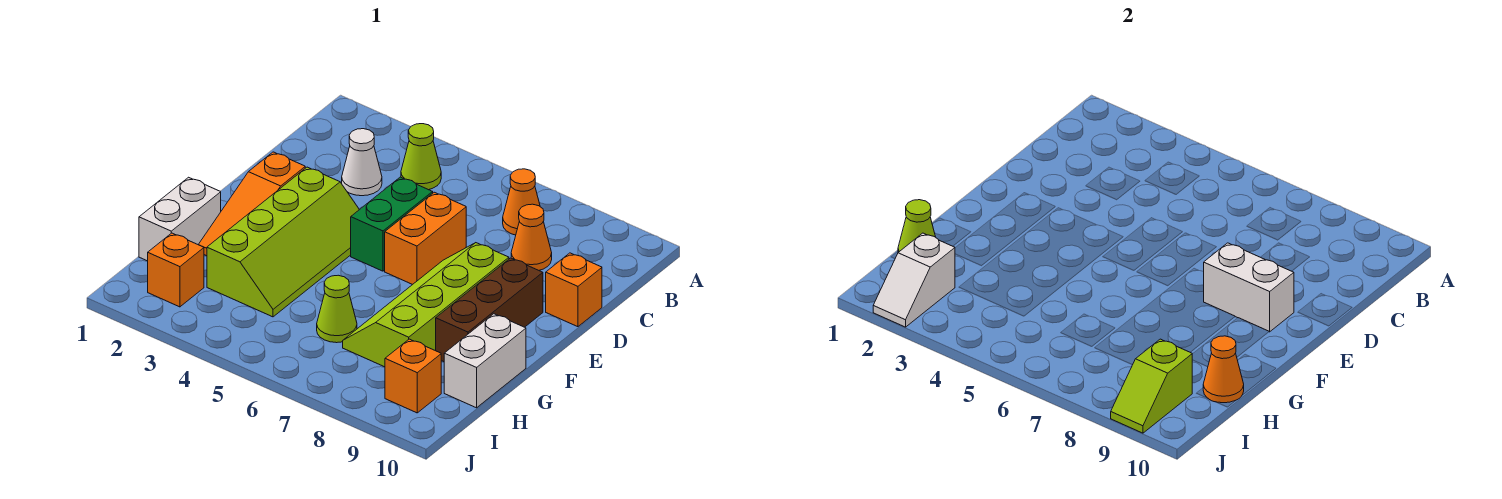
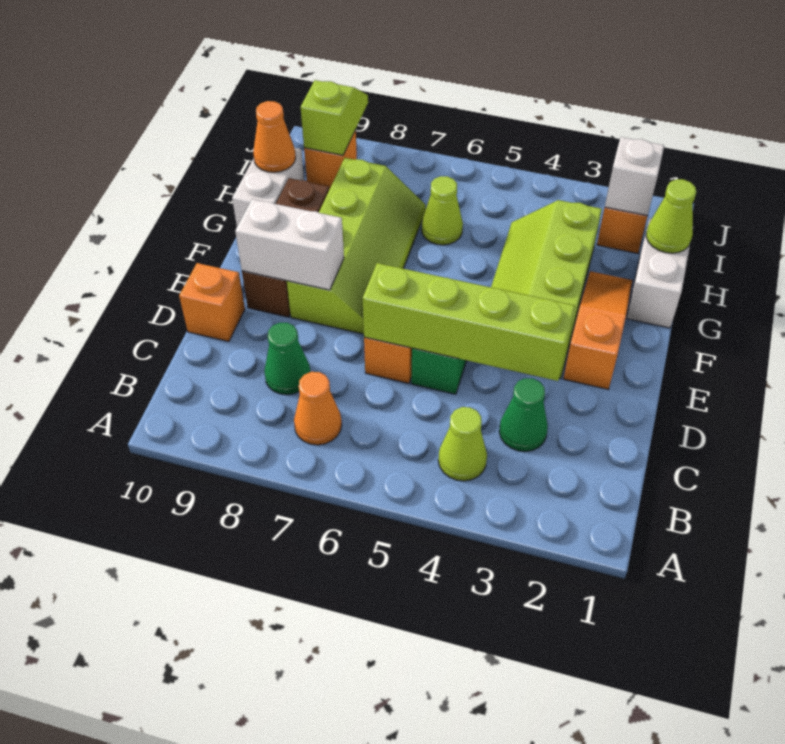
white cone C3 level 1 -> green cone C3 level 1
orange cone C8 level 1 -> green cone C8 level 1
none -> lime brick D3:D6 level 2

